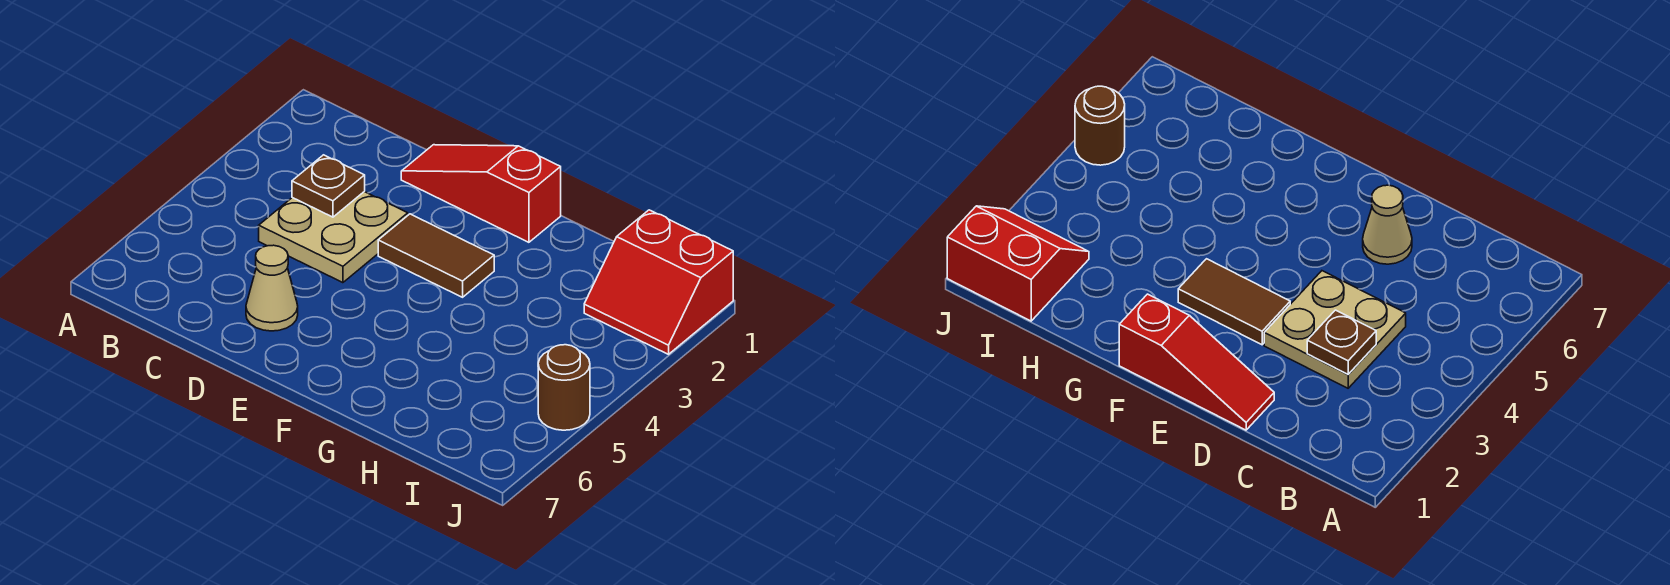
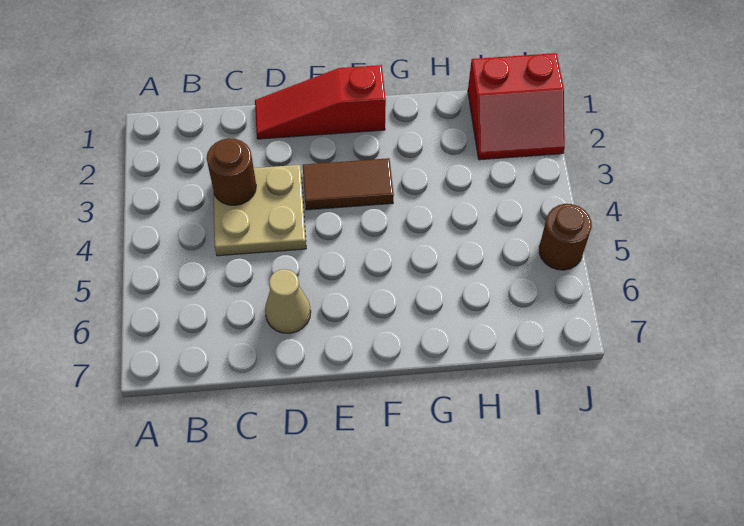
brown plate C3 level 2 -> brown round brick C3 level 2

